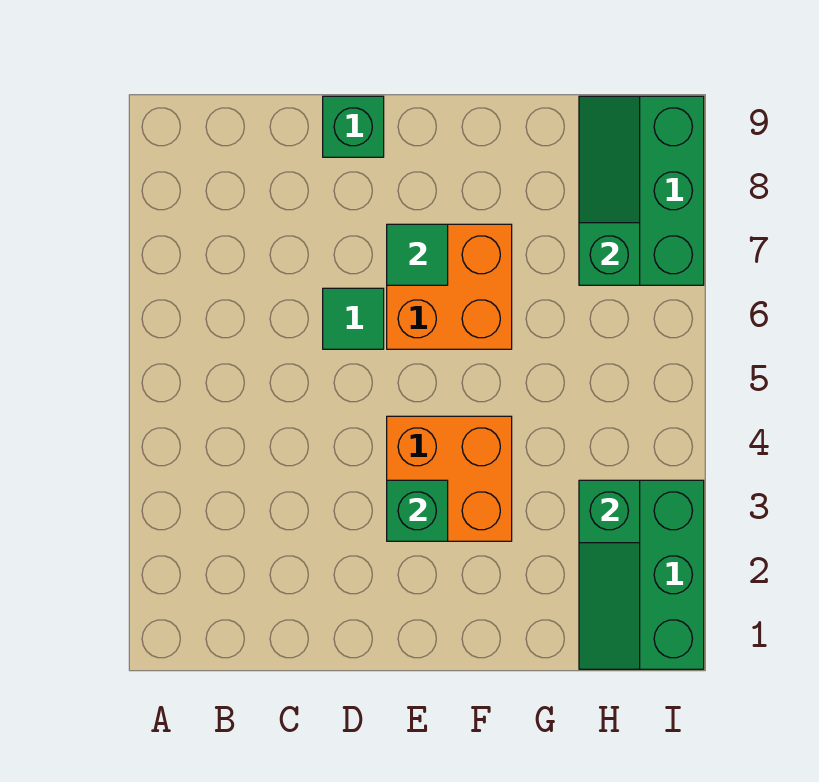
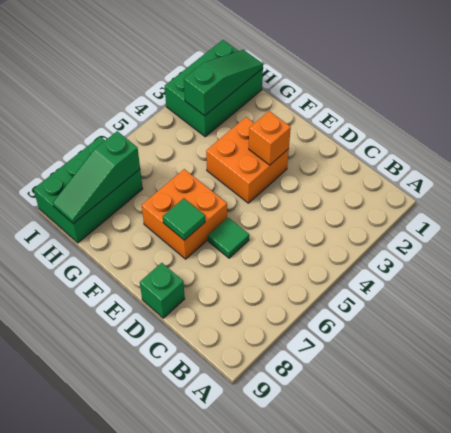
green brick E3 level 2 -> orange brick E3 level 2

